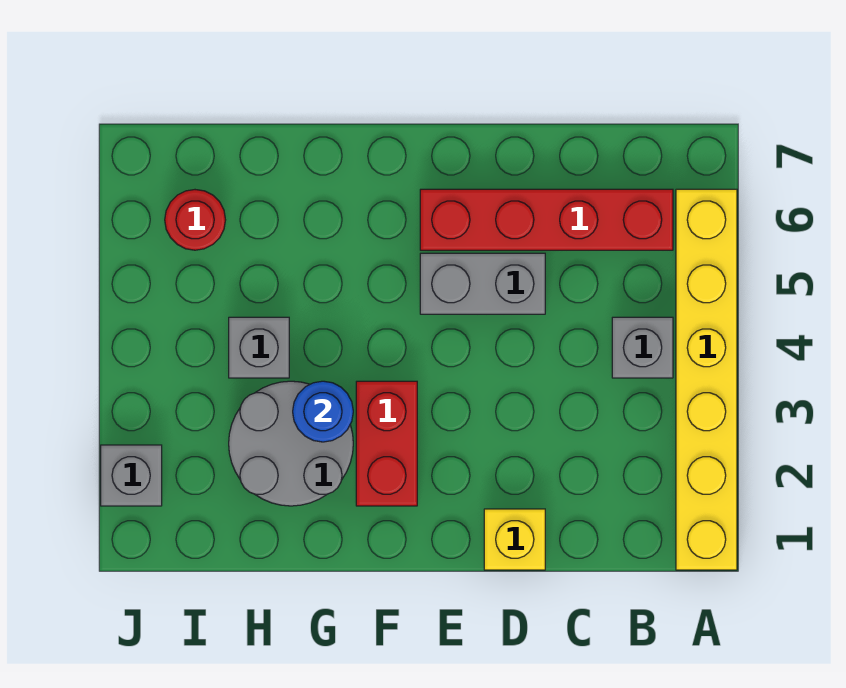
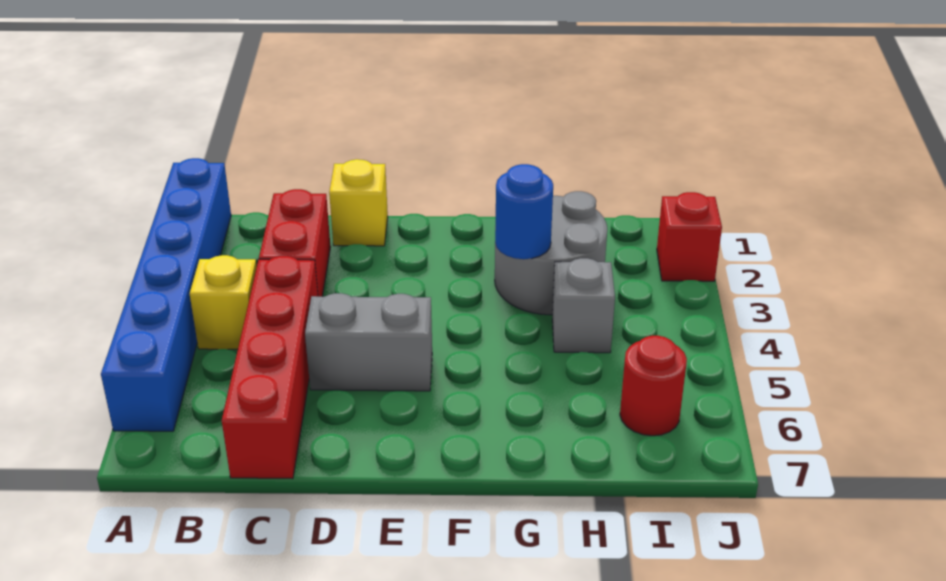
yellow brick A1:A6 level 1 -> blue brick A1:A6 level 1
grey brick B4 level 1 -> yellow brick B4 level 1
red brick B6:E6 level 1 -> red brick C4:C7 level 1
red brick F2:F3 level 1 -> red brick C2:C3 level 1
grey brick J2 level 1 -> red brick J2 level 1

